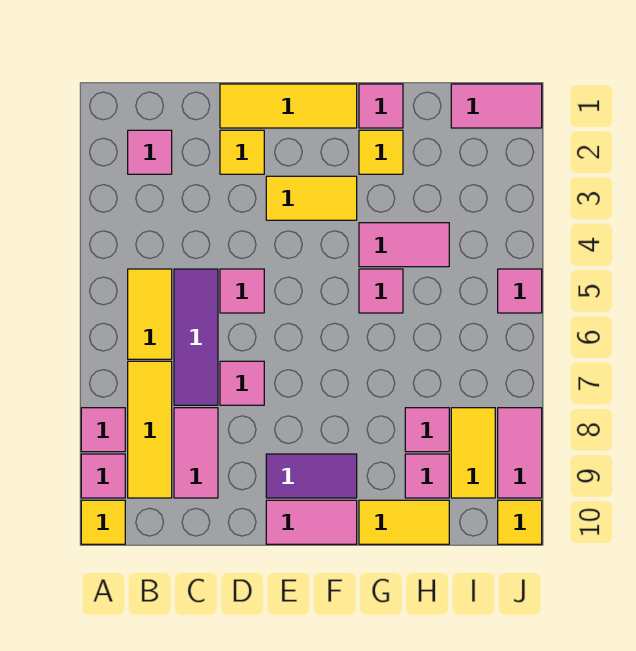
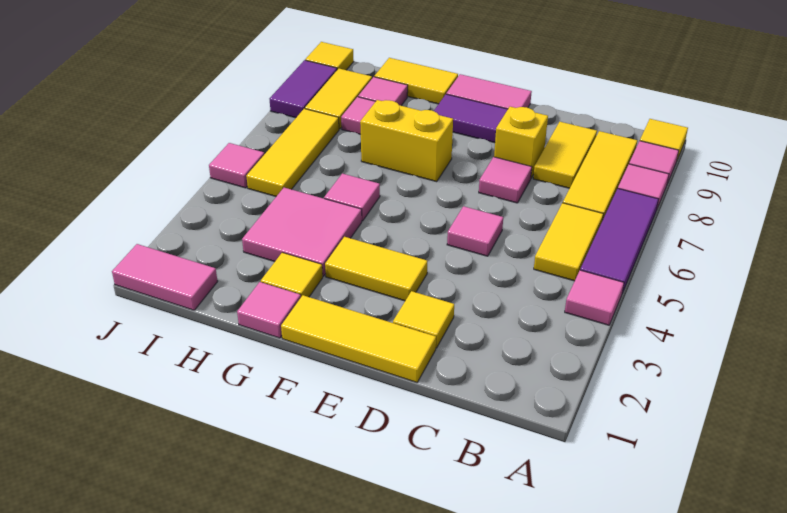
pink tile B2 level 1 -> pink tile A4 level 1
purple tile C5:C7 level 1 -> purple tile A5:A7 level 1
pink tile C8:C9 level 1 -> yellow tile C8:C9 level 1
none -> yellow brick D8 level 1
none -> yellow brick F7:G7 level 1
pink tile G4:H4 level 1 -> pink tile G3:H4 level 1
none -> yellow tile I5:I7 level 1
pink tile J8:J9 level 1 -> purple tile J8:J9 level 1

